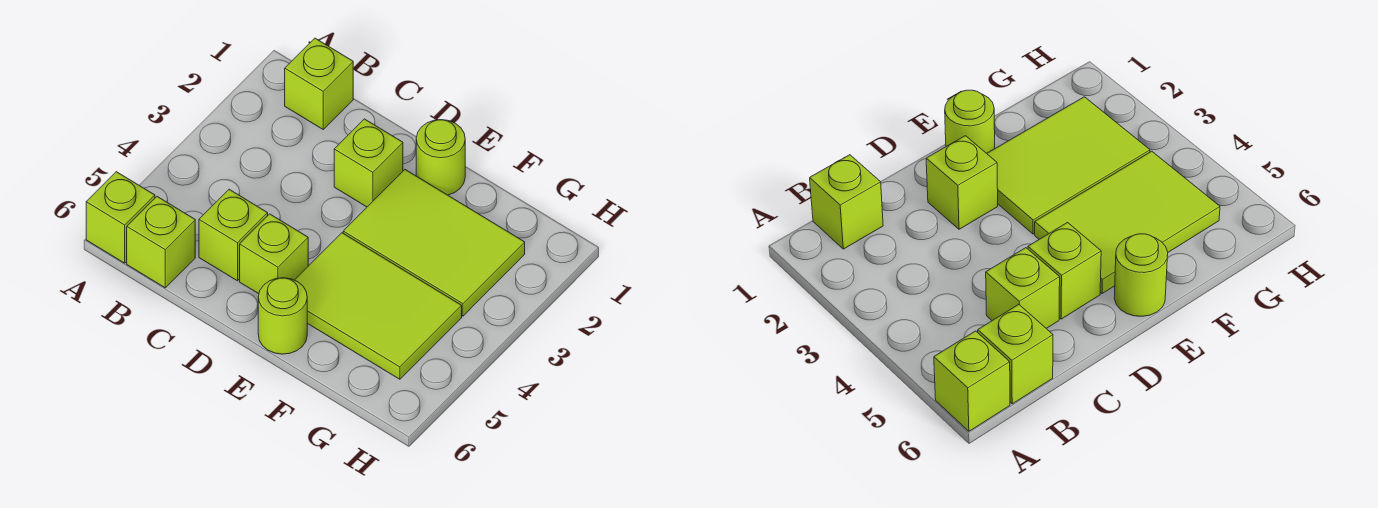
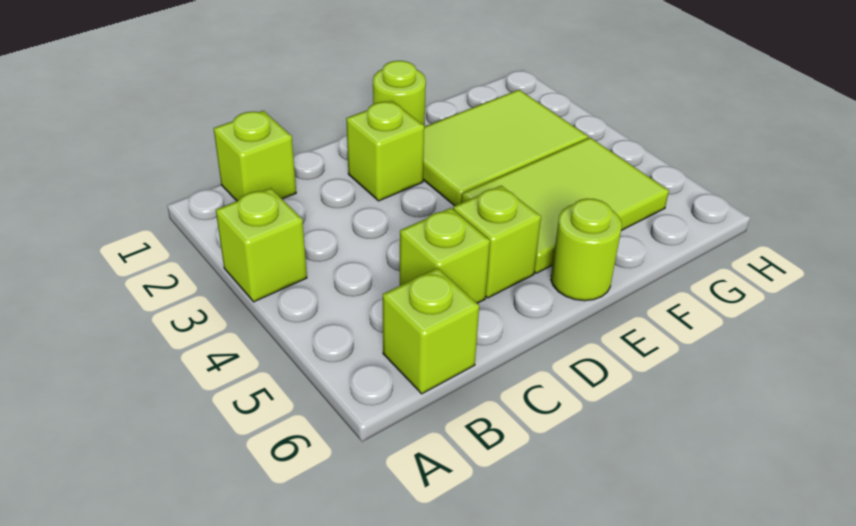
lime brick A6 level 1 -> lime brick A3 level 1

